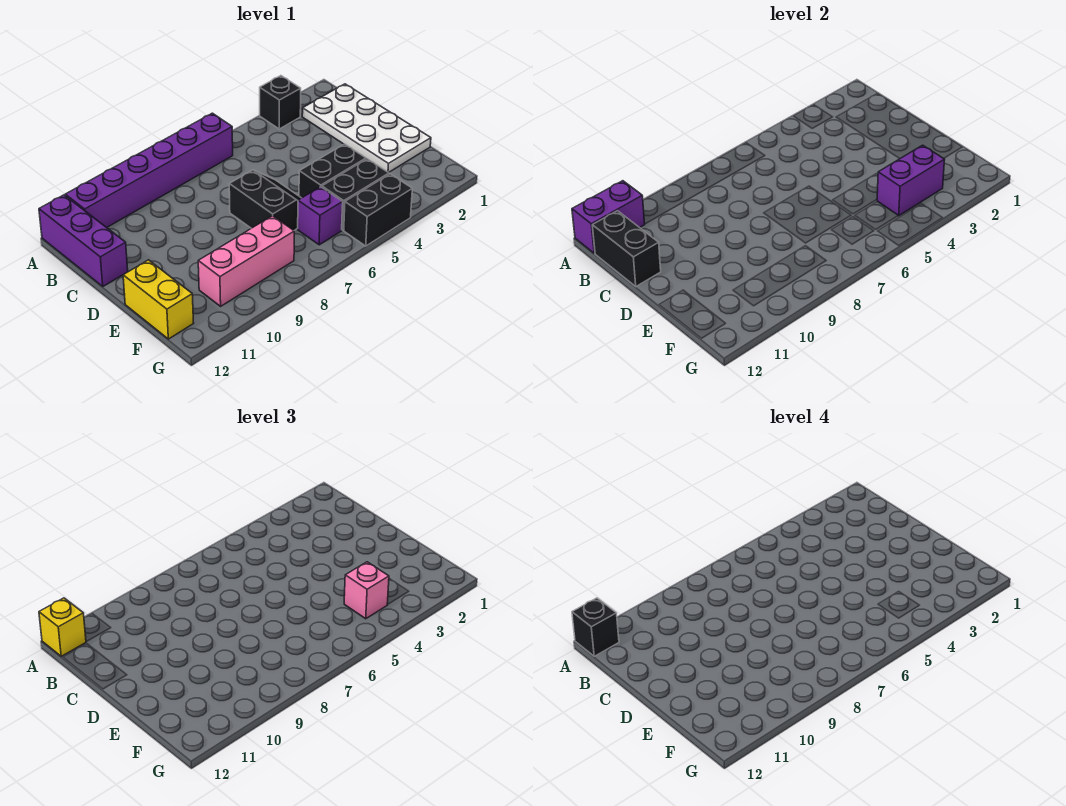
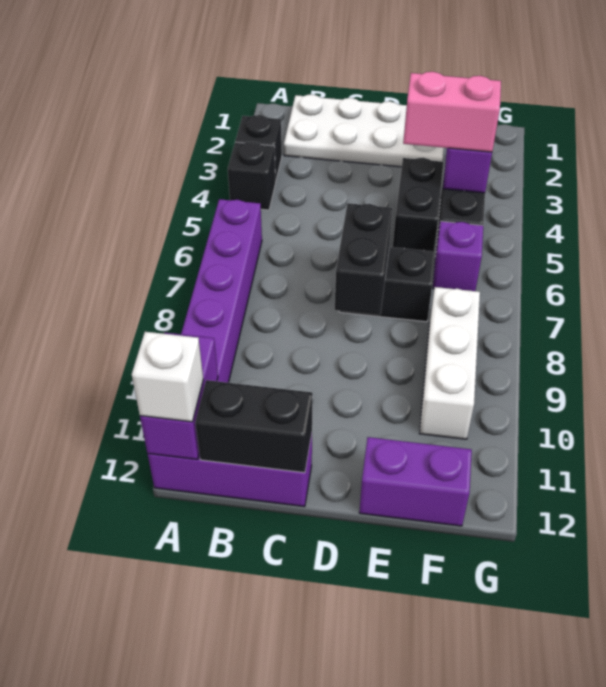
yellow brick A12 level 3 -> white brick A12 level 3
black brick A12 level 4 -> black brick A4 level 1
yellow brick E12:F12 level 1 -> purple brick E12:F12 level 1
pink brick F4 level 3 -> pink brick E4:F4 level 3
pink brick F8:F10 level 1 -> white brick F8:F10 level 1
black brick G4:G5 level 1 -> black brick D7:D8 level 2

